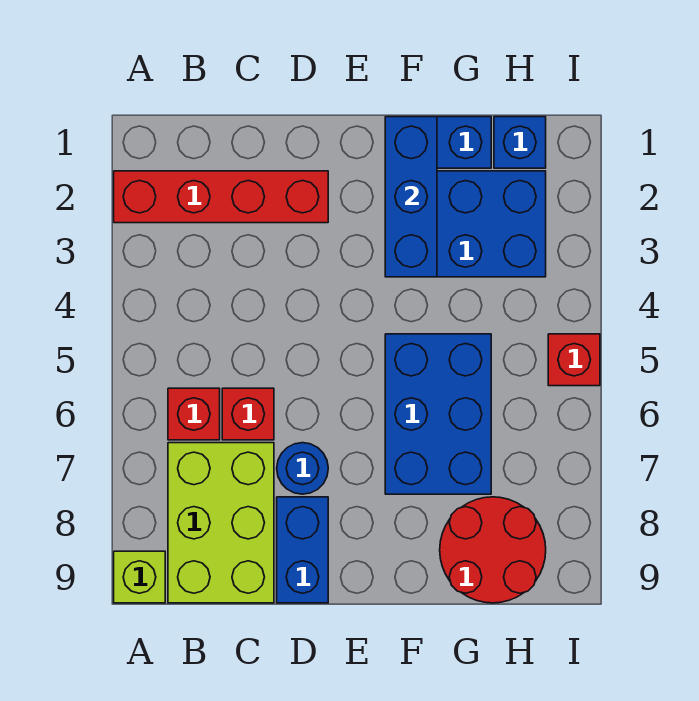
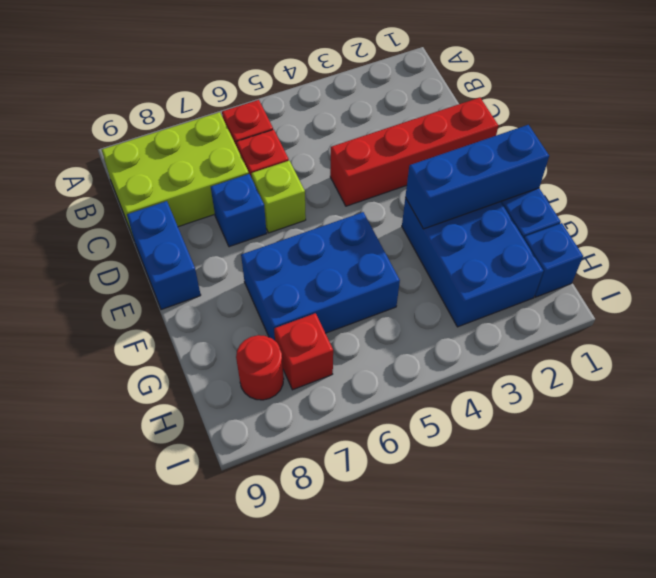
red brick A2:D2 level 1 -> red brick D1:D4 level 1
lime brick A9 level 1 -> lime brick D6 level 1
blue round brick D7 level 1 -> blue brick D7 level 1
blue brick D8:D9 level 1 -> blue brick D9:E9 level 1
red round brick G8:H9 level 1 -> red round brick H8 level 1
red brick I5 level 1 -> red brick H7 level 1

